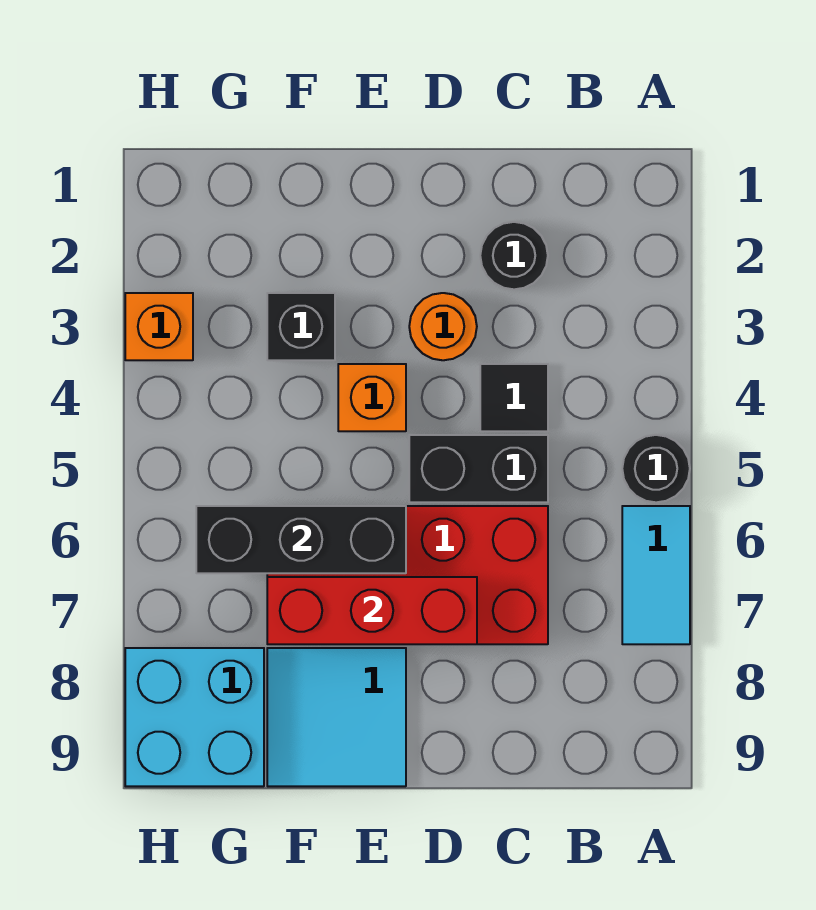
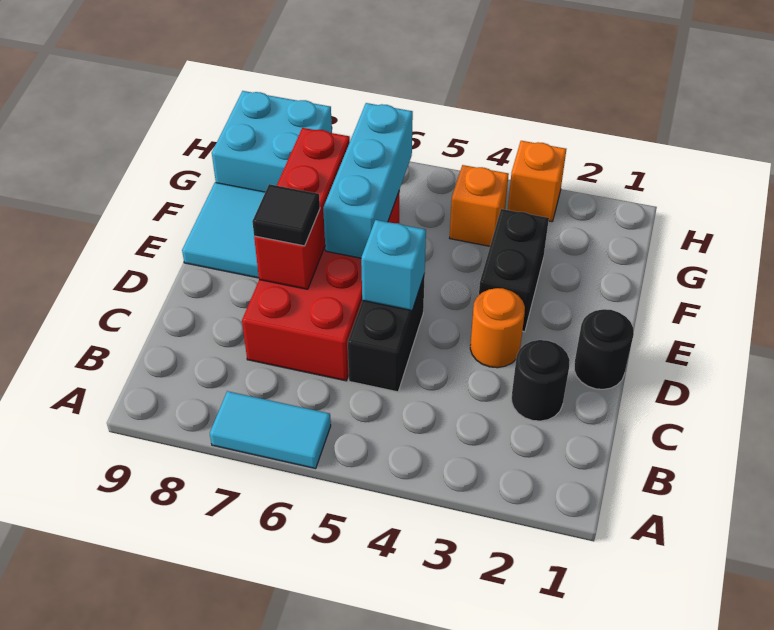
black round brick A5 level 1 -> black round brick D1 level 1
black tile C4 level 1 -> black tile D7 level 3
none -> cyan brick D5 level 2
orange brick E4 level 1 -> orange brick G4 level 1
black brick E6:G6 level 2 -> cyan brick E6:G6 level 2
black brick F3 level 1 -> black brick E3:F3 level 1

